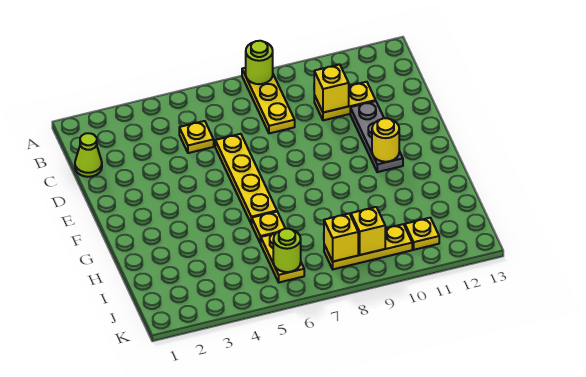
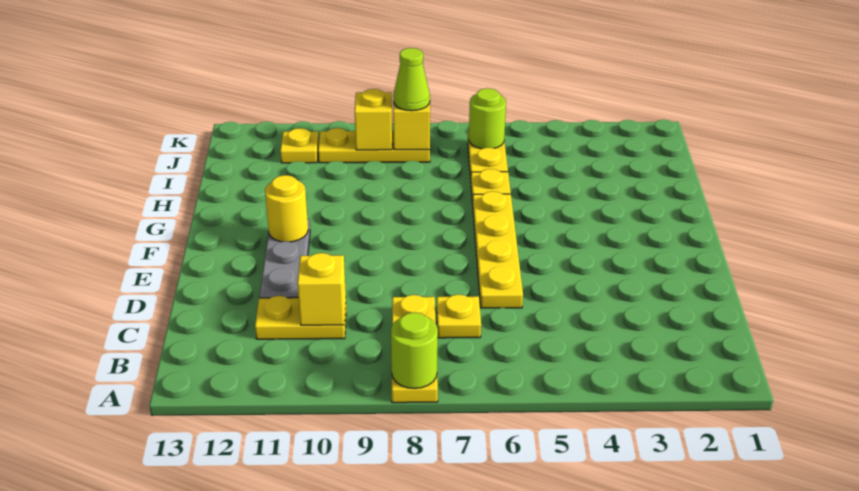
lime cone C1 level 1 -> lime cone J8 level 3
yellow plate C5 level 1 -> yellow plate C7 level 1

